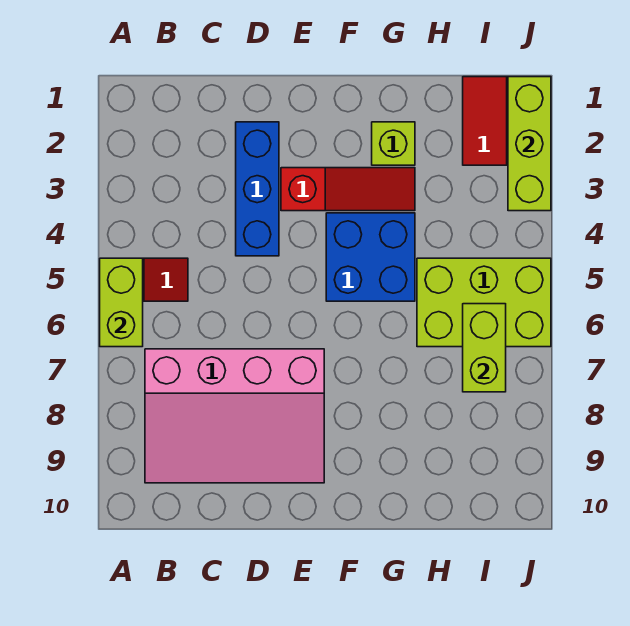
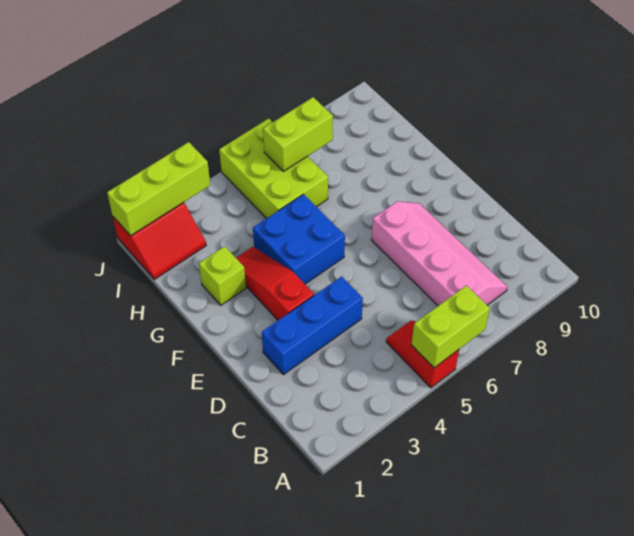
pink slope B7:E9 level 1 top 7 -> pink slope B7:E8 level 1 top 7

